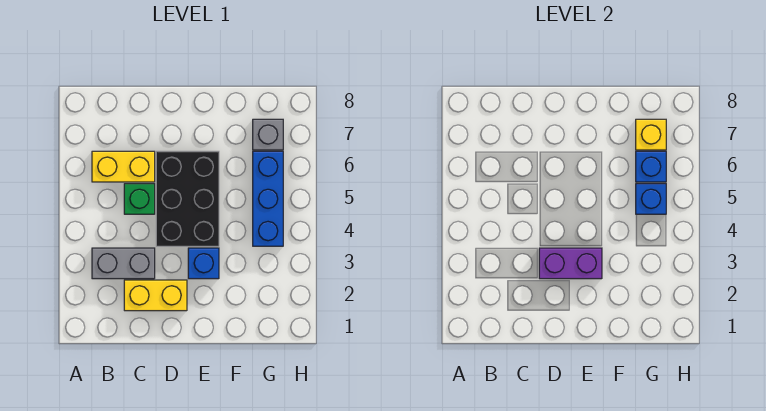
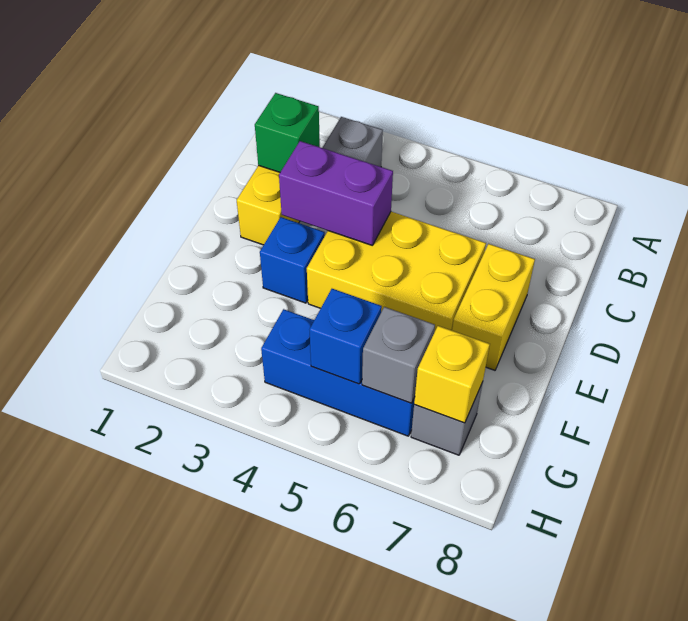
yellow brick B6:C6 level 1 -> yellow brick D7:E7 level 1
green brick C5 level 1 -> green brick C2 level 2
purple brick D3:E3 level 2 -> purple brick D3:D4 level 2
black brick D4:E6 level 1 -> yellow brick D4:E6 level 1
blue brick G6 level 2 -> grey brick G6 level 2

